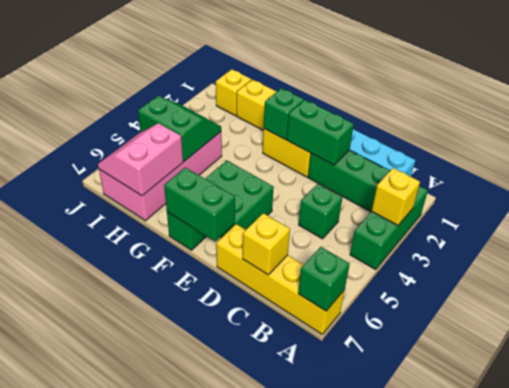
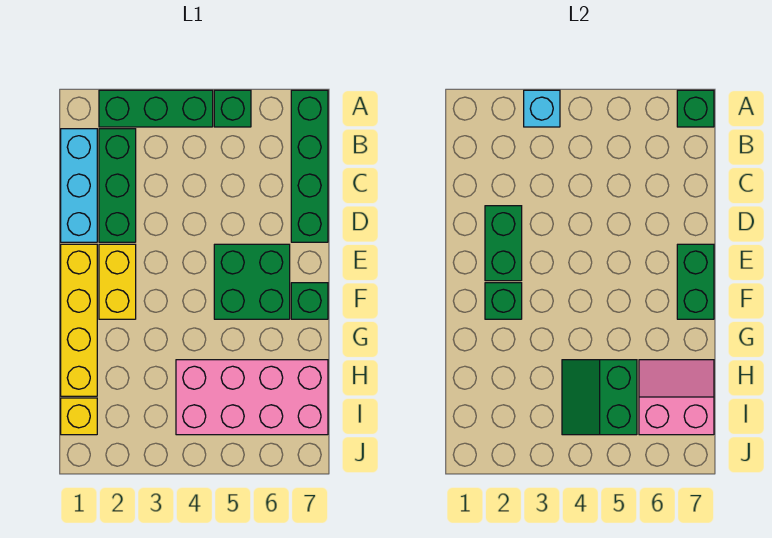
yellow brick A3 level 2 -> cyan brick A3 level 2
yellow brick A7:D7 level 1 -> green brick A7:D7 level 1
green brick C4 level 1 -> green brick A5 level 1
yellow brick C7 level 2 -> none
pink slope H6:I7 level 2 top H -> pink slope H6:I7 level 2 top I

